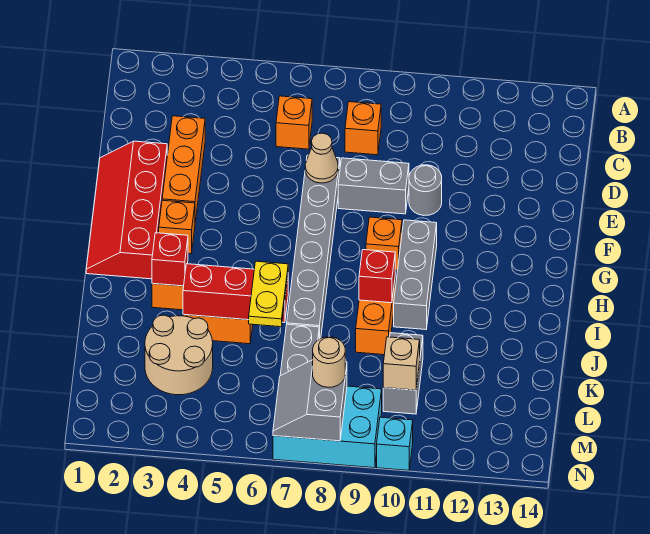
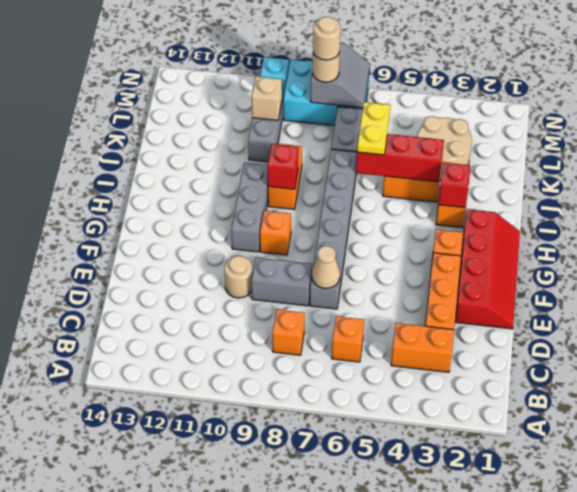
none -> orange brick C3:C4 level 1
grey round brick E10 level 1 -> tan round brick E10 level 1
none -> tan round brick M8 level 4

